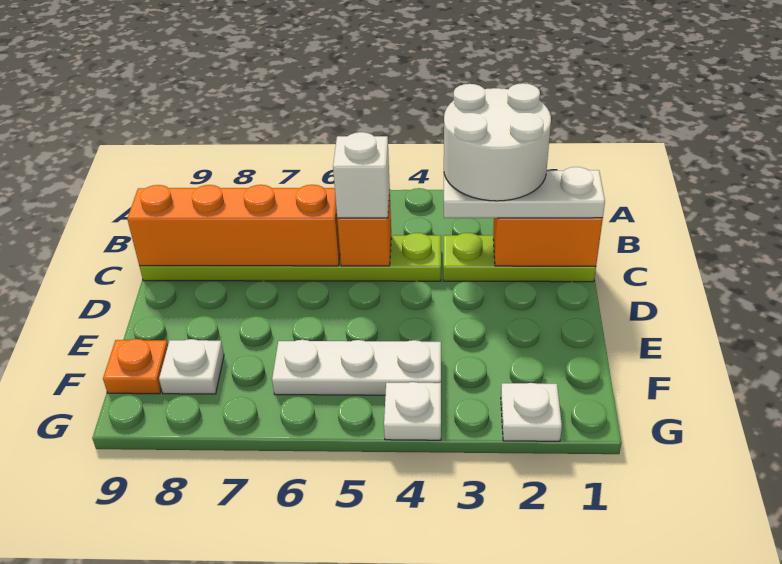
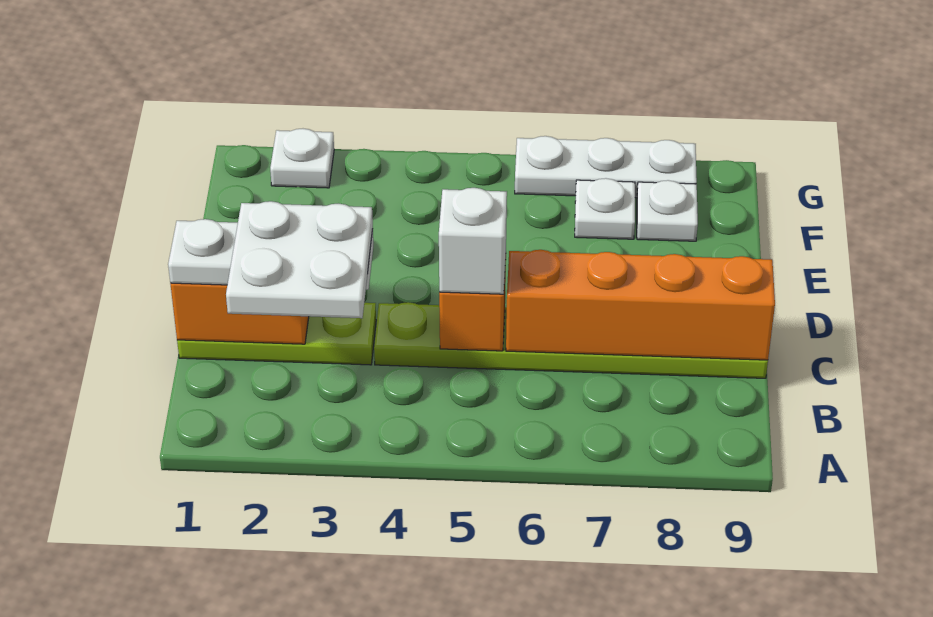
white round brick B2:C3 level 4 -> white plate B2:C3 level 4
white plate F4:F6 level 1 -> white plate G6:G8 level 1
orange plate F9 level 1 -> none
white plate G4 level 1 -> white plate F7 level 1

